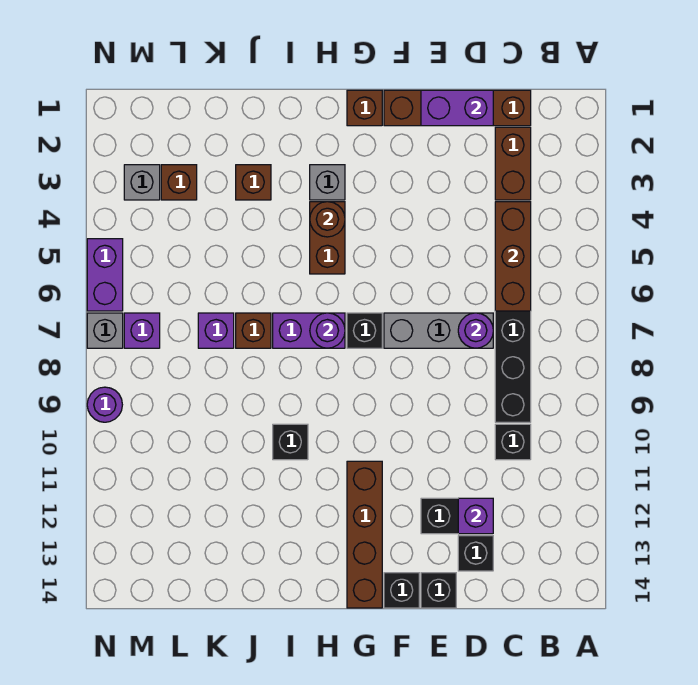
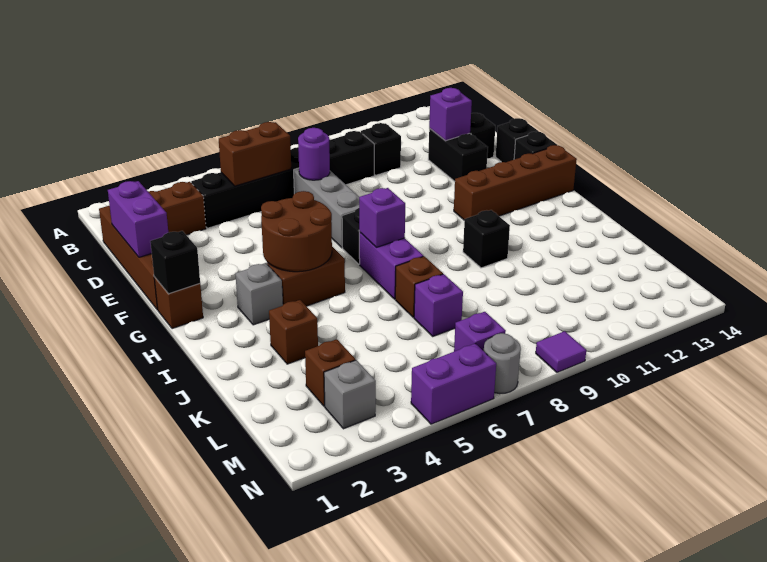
brown brick C4:C6 level 2 -> brown brick C5:C6 level 2
none -> black brick G1 level 2
brown round brick H4 level 2 -> brown round brick G4:H5 level 2
purple round brick H7 level 2 -> purple brick H7 level 2
grey brick N7 level 1 -> grey round brick N7 level 1
purple round brick N9 level 1 -> purple tile N9 level 1

